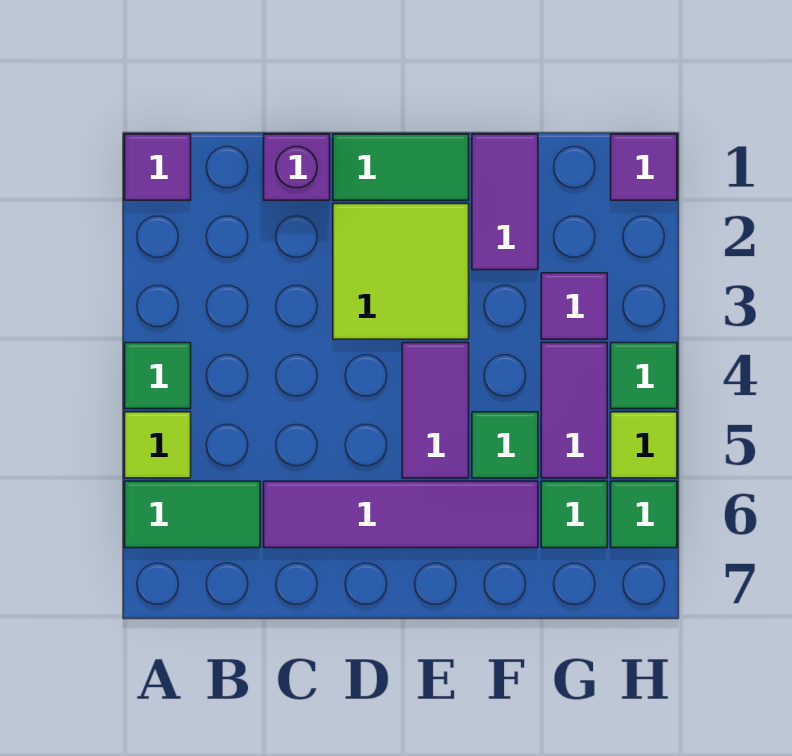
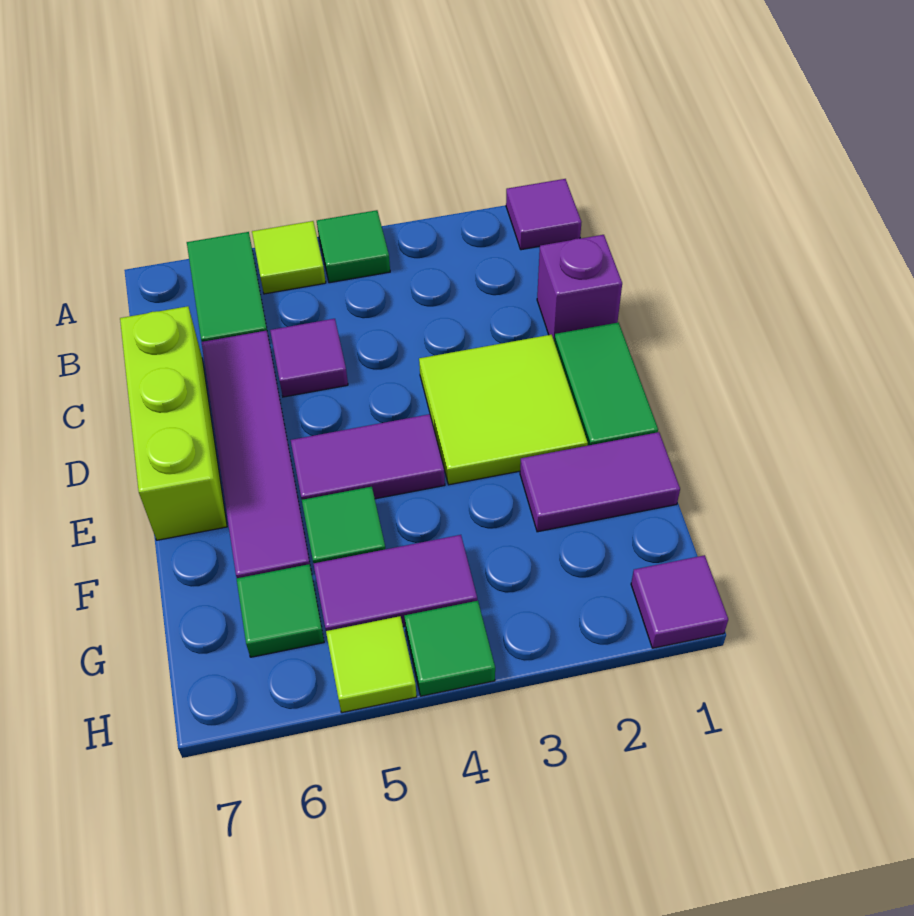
none -> lime brick C7:E7 level 1
purple tile G3 level 1 -> purple tile C5 level 1
green tile H6 level 1 -> none

